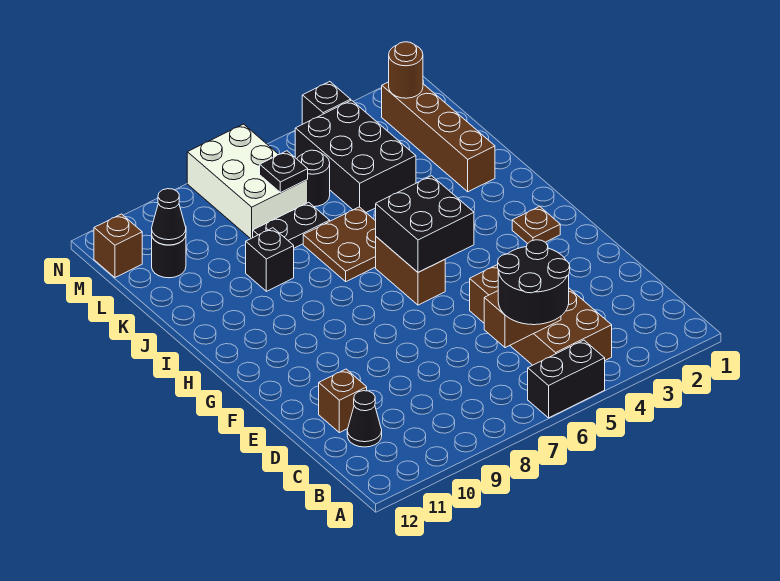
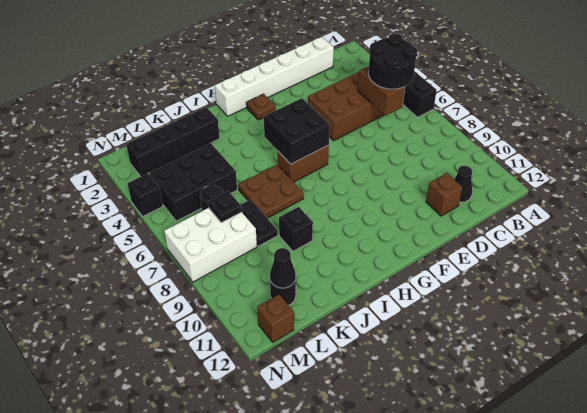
none -> white brick C1:H1 level 1
brown brick J2:M2 level 1 -> black brick J2:M2 level 1
brown round brick M2 level 2 -> none

